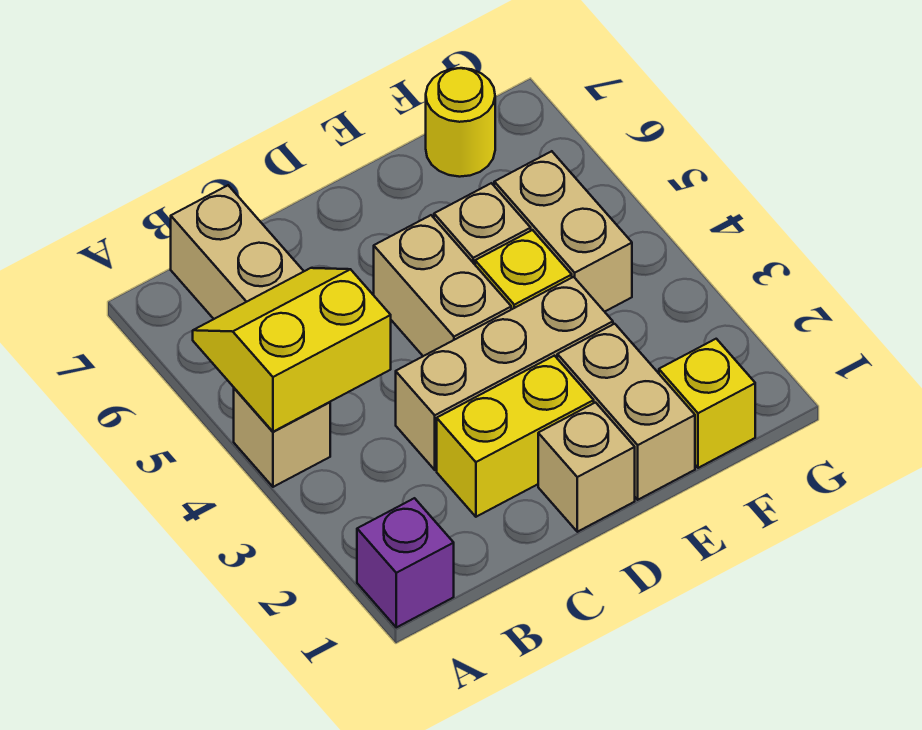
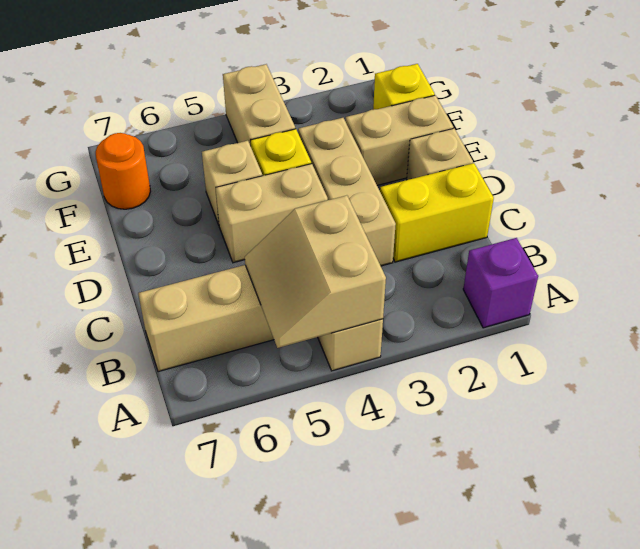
yellow slope A4:B5 level 2 top 4 -> tan slope A4:B5 level 2 top 4
yellow brick C2:D2 level 1 -> yellow brick C1:C2 level 1
tan brick F4:F5 level 1 -> tan brick F4:G4 level 1
yellow round brick F7 level 1 -> orange round brick F7 level 1

